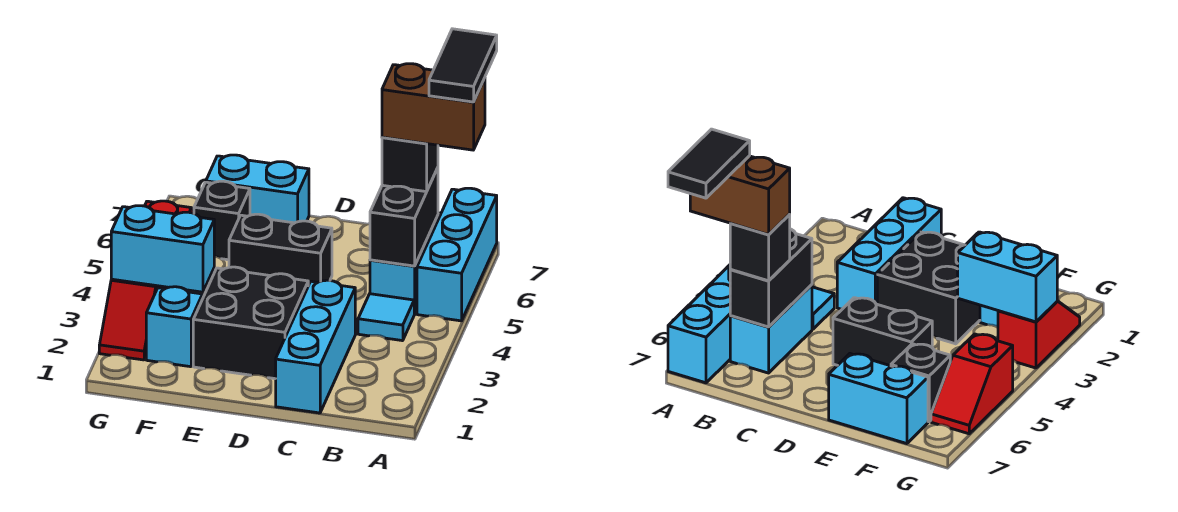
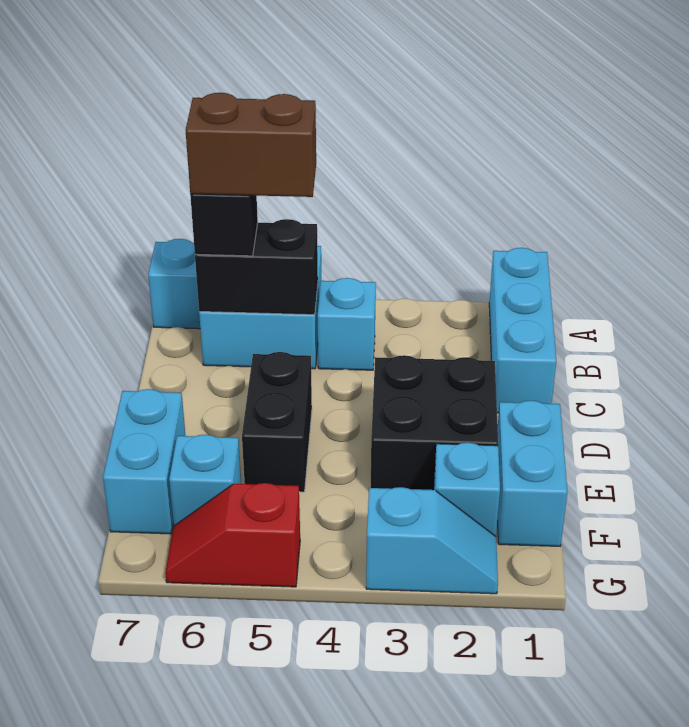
brown brick A6:B6 level 4 -> brown brick B5:B6 level 4
black tile A6:A7 level 5 -> none
cyan tile B4 level 1 -> cyan brick B4 level 1
cyan brick C1:C3 level 1 -> cyan brick A1:C1 level 1
cyan brick F3:G3 level 2 -> cyan brick E1:F1 level 1
black brick F6 level 1 -> cyan brick F6 level 1
red slope G2:G3 level 1 top 3 -> cyan slope G2:G3 level 1 top 3

